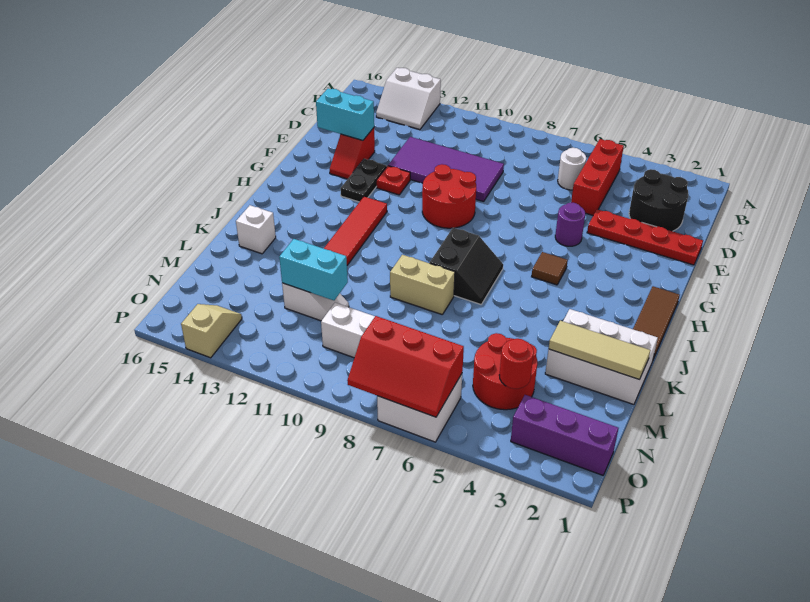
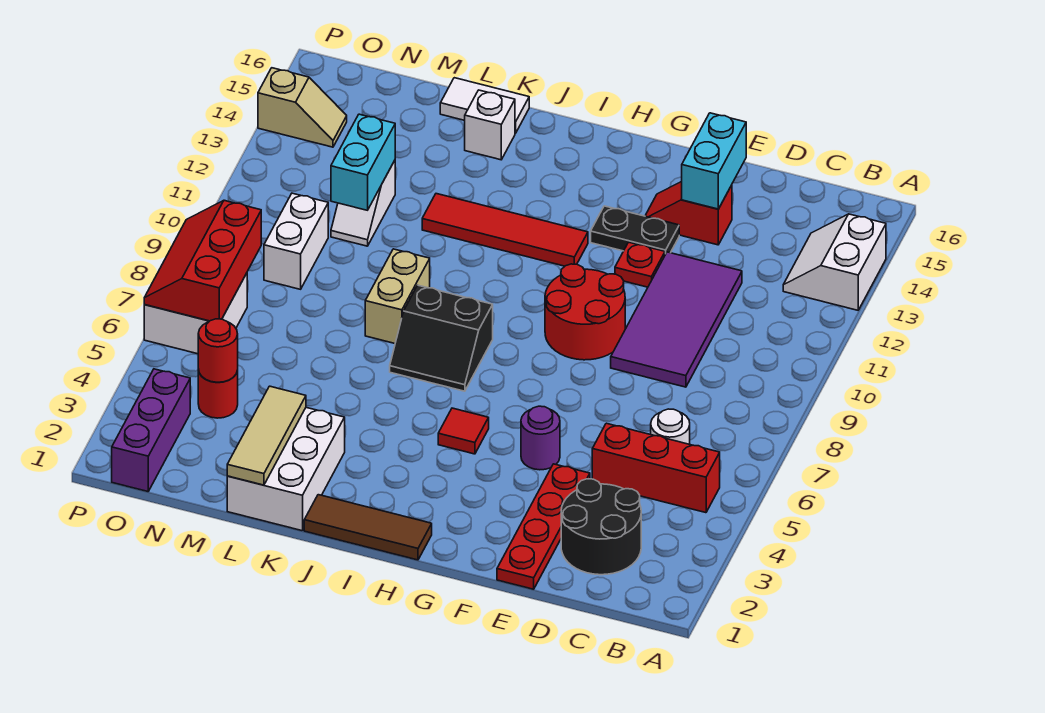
brown tile H5 level 1 -> red tile H5 level 1
none -> white tile K16:L16 level 1
red round brick M4:N5 level 1 -> red round brick N4 level 1

